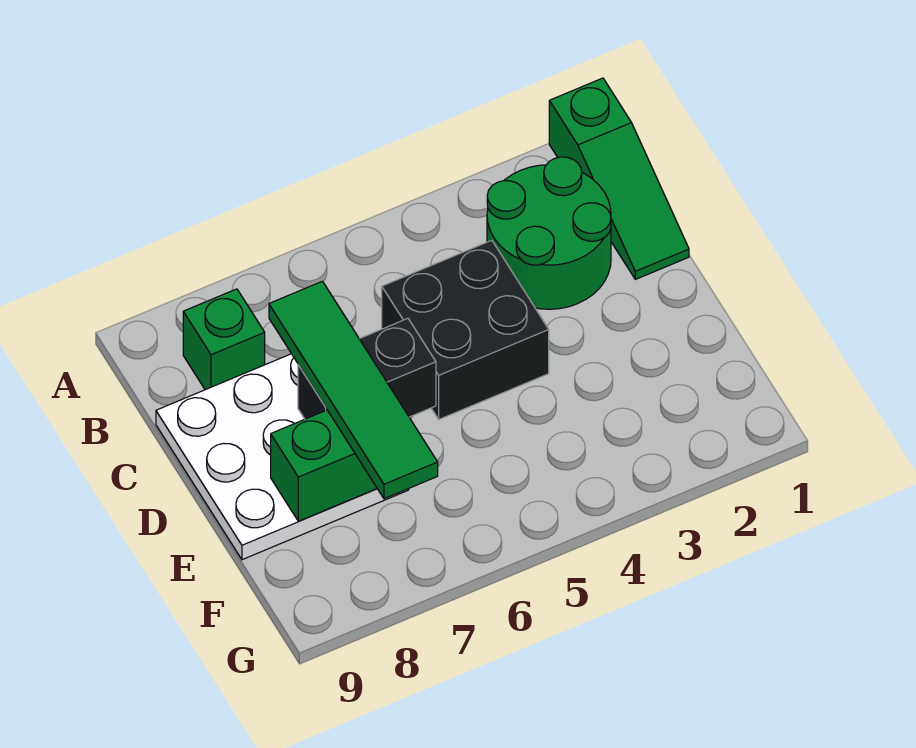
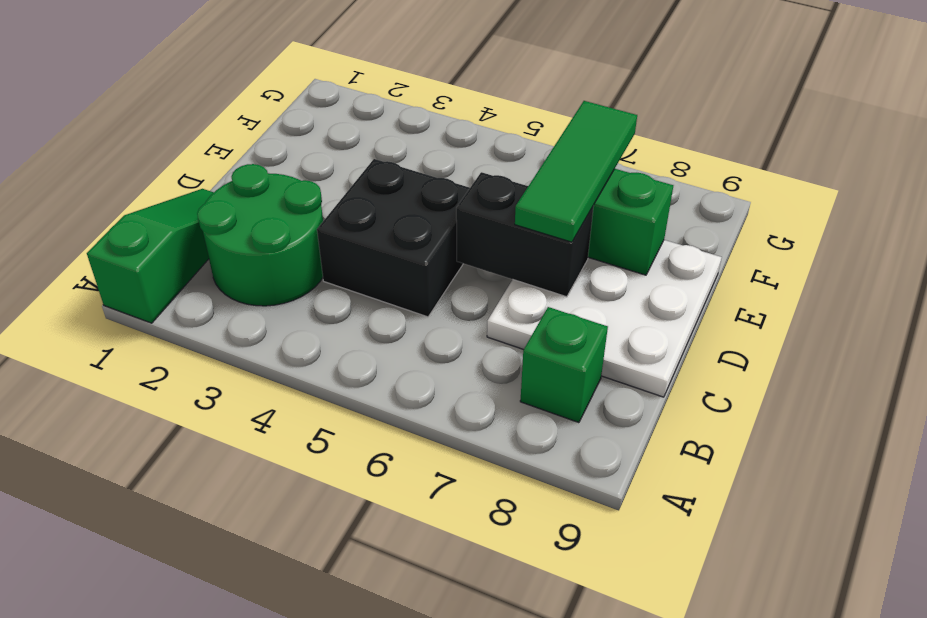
green tile C7:F7 level 3 -> green tile D7:F7 level 3

